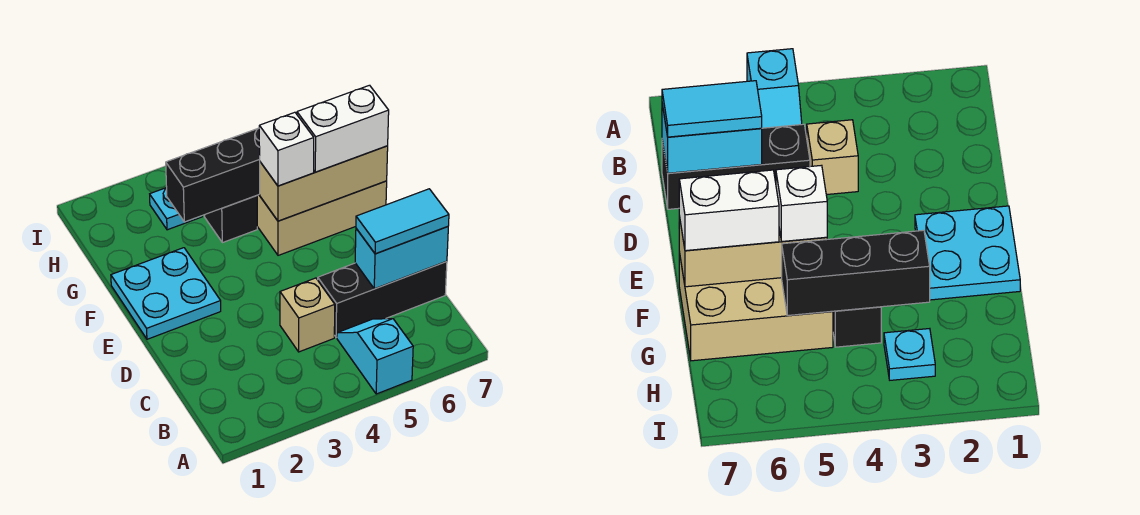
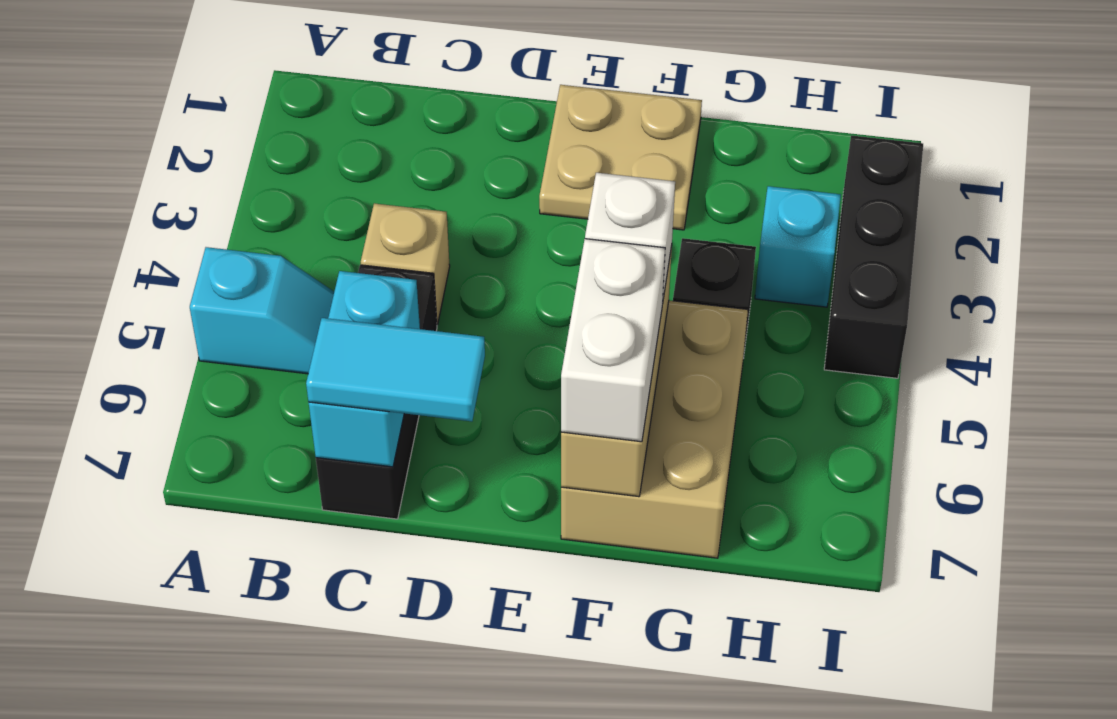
cyan tile C6:C7 level 3 -> cyan tile C7:D7 level 3
cyan plate E1:F2 level 1 -> tan plate E1:F2 level 1
black brick G3:G5 level 2 -> black brick I2:I4 level 1
cyan plate H3 level 1 -> cyan brick H3 level 1

